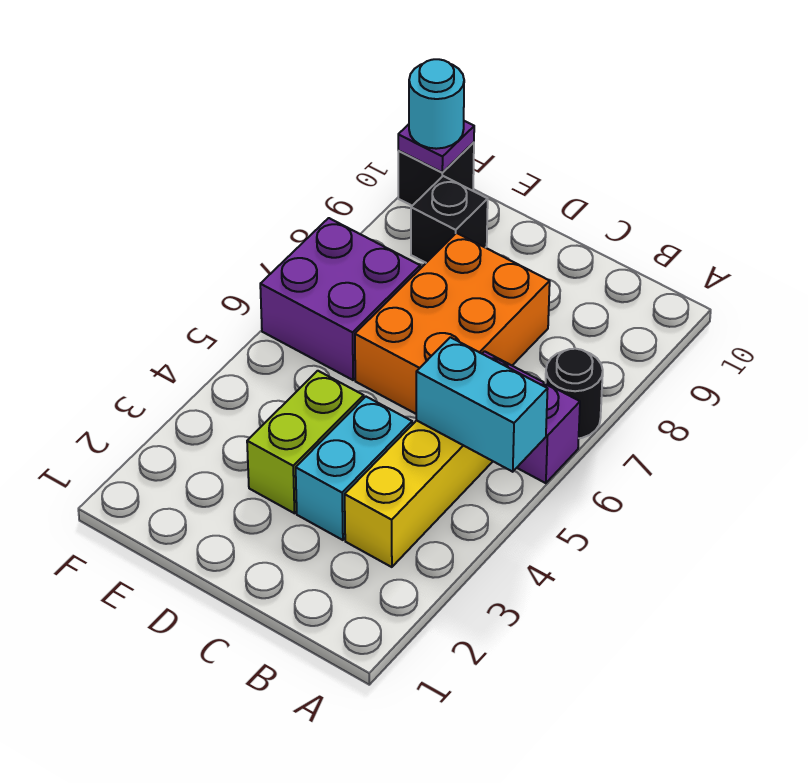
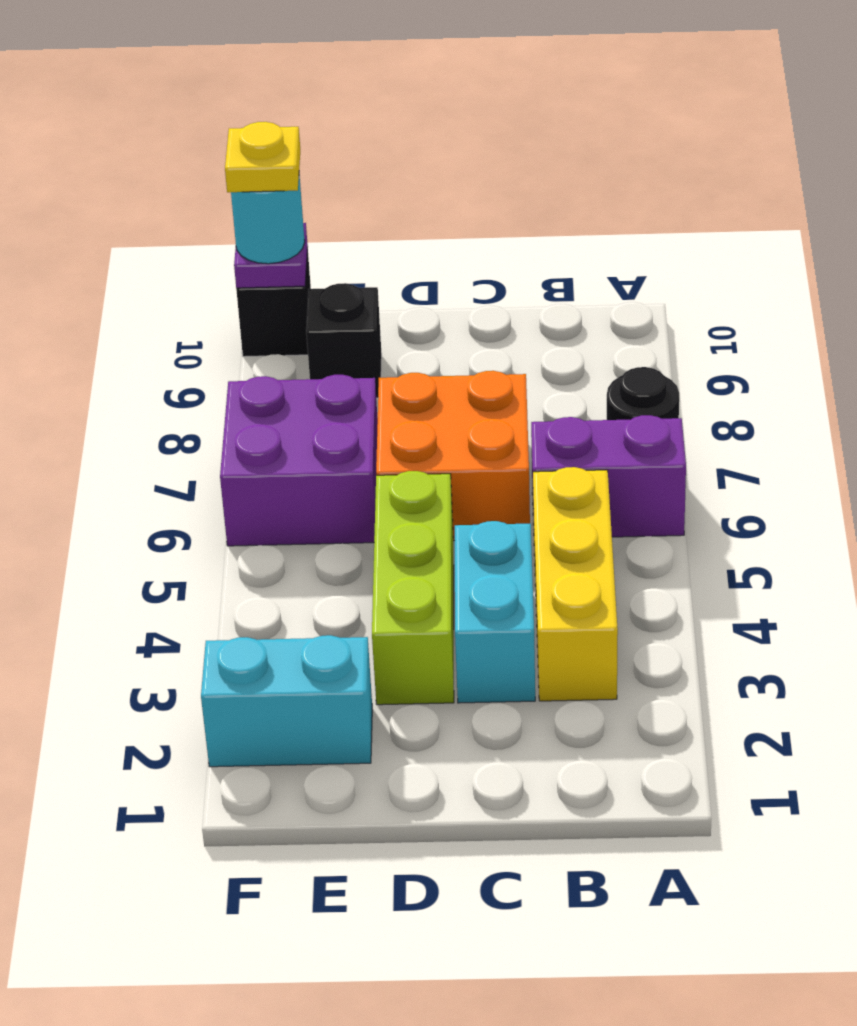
cyan brick A5:B5 level 2 -> cyan brick E2:F2 level 1
orange brick C6:D8 level 1 -> orange brick C6:D7 level 1
lime brick D3:D4 level 1 -> lime brick D3:D5 level 1
none -> yellow plate F10 level 4

